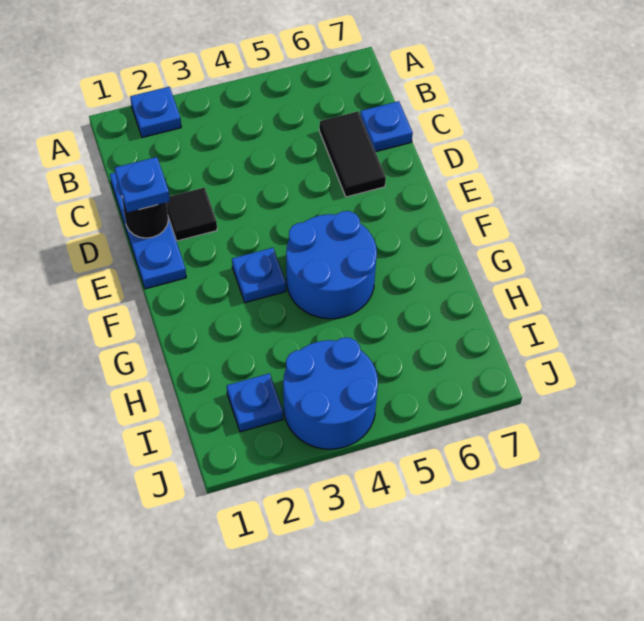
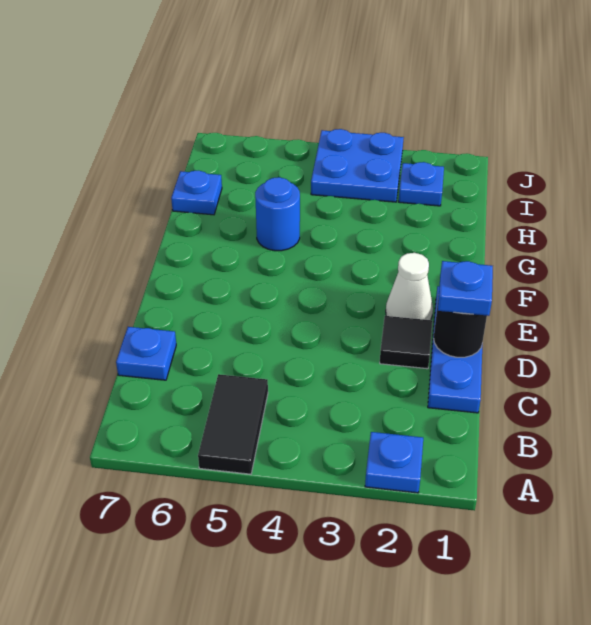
black tile C6:D6 level 1 -> black tile A5:B5 level 1
none -> white cone E2 level 1
blue plate F3 level 1 -> blue plate H7 level 1
blue round brick F4:G5 level 1 -> blue round brick G5 level 1
blue round brick I3:J4 level 1 -> blue plate I3:J4 level 1

